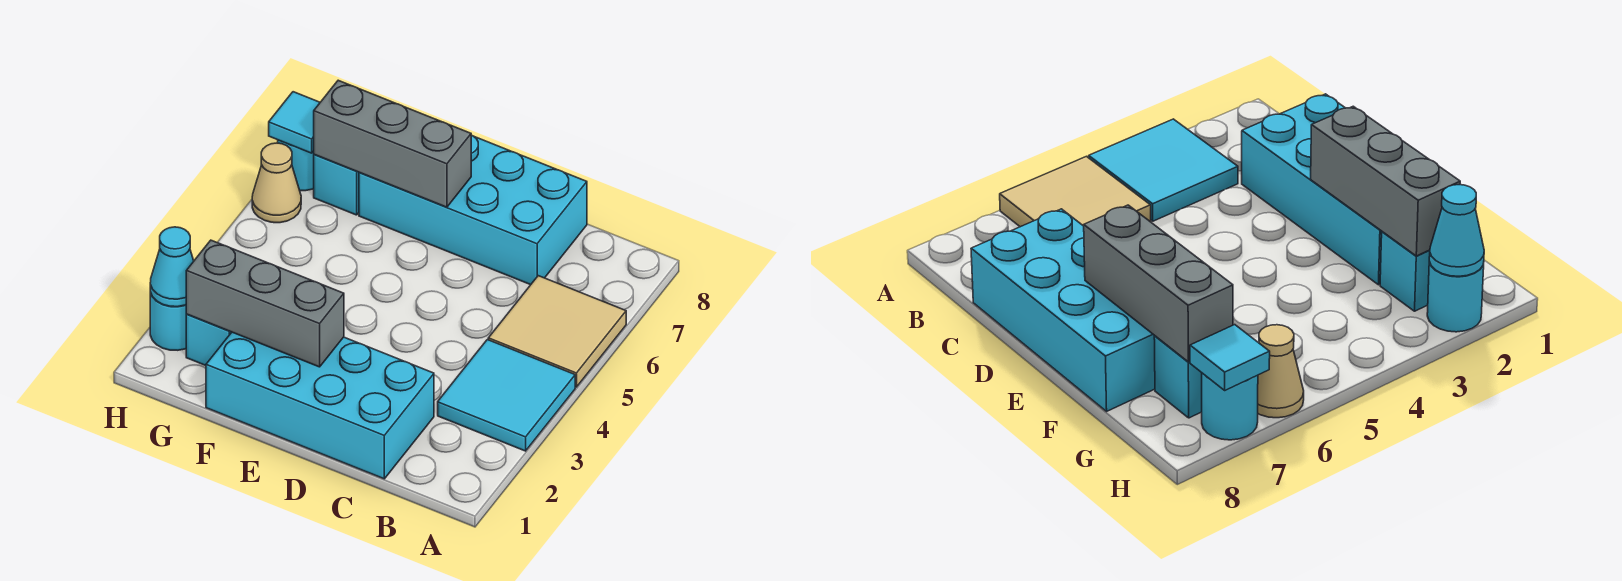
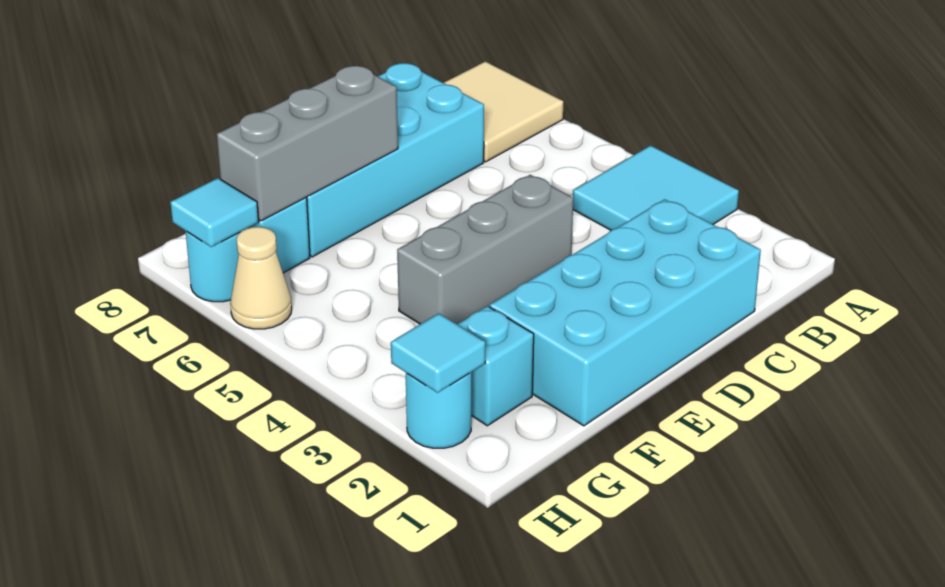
tan tile A5:B6 level 1 -> tan tile A7:B8 level 1
grey brick E2:G2 level 2 -> grey brick D4:F4 level 1
cyan cone H2 level 2 -> cyan tile H2 level 2

